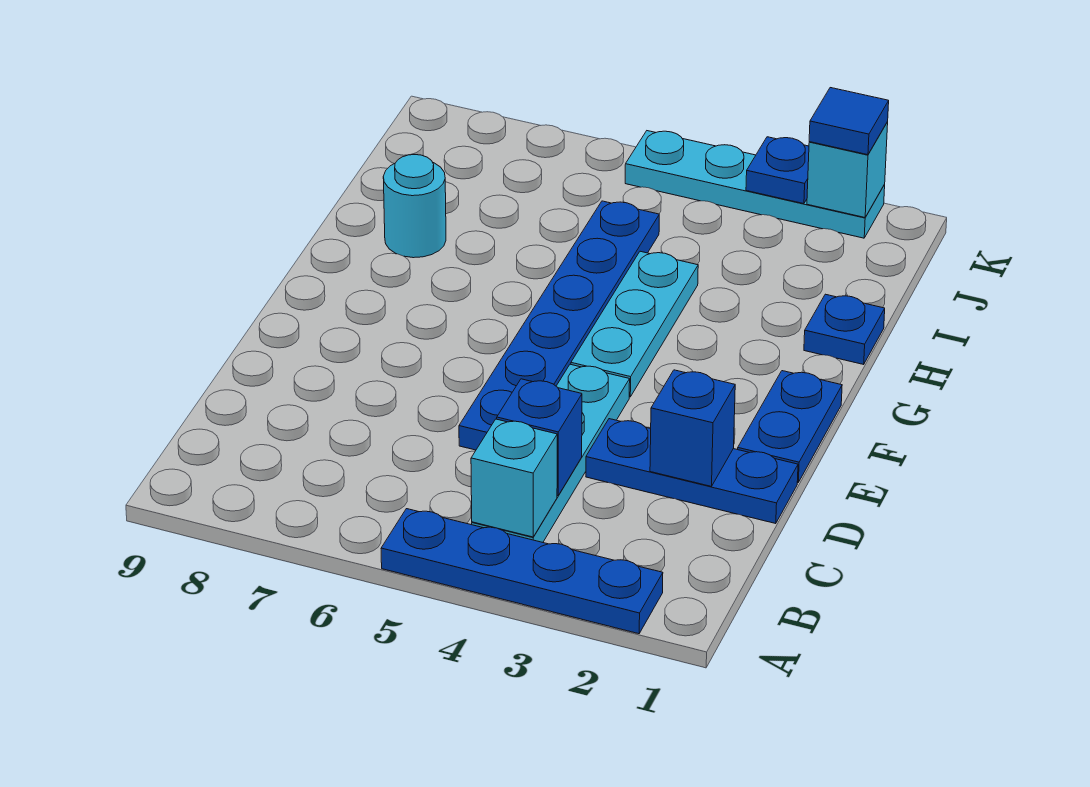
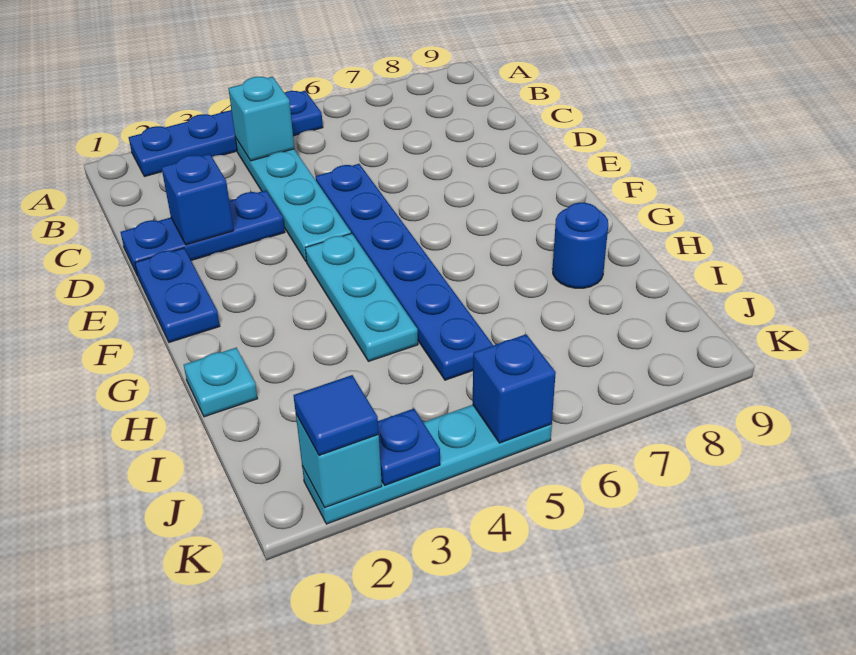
blue brick C4 level 2 -> blue brick K5 level 2
blue plate H1 level 1 -> cyan plate H1 level 1
cyan round brick H8 level 1 -> blue round brick H8 level 1

